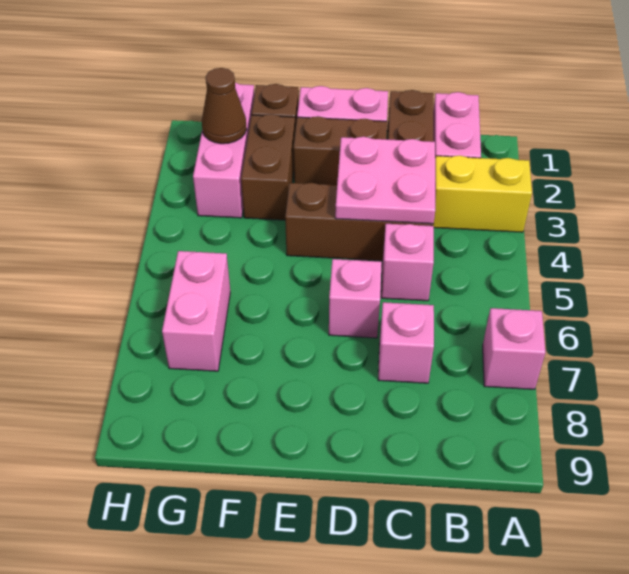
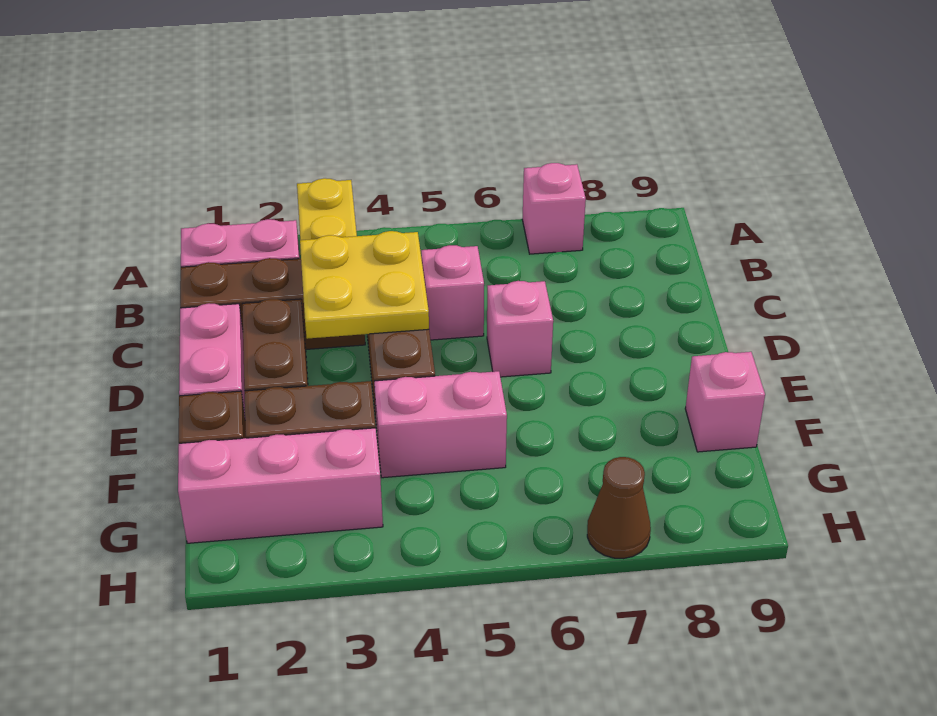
pink plate C3:D4 level 2 -> yellow plate C3:D4 level 2
pink brick C7 level 1 -> pink brick F9 level 1
brown cone G2 level 2 -> brown cone H7 level 1
pink brick G6:G7 level 1 -> pink brick F4:F5 level 1

